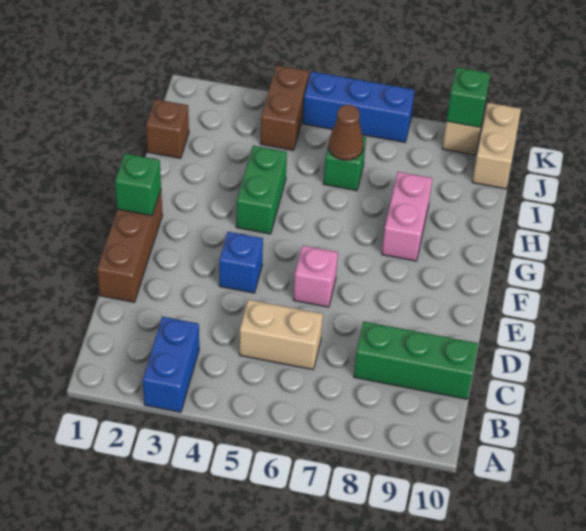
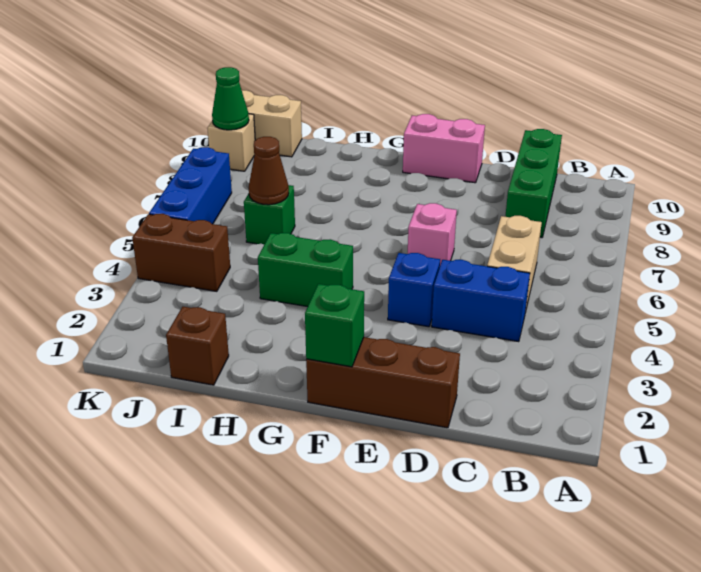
blue brick A3:B3 level 1 -> blue brick C4:D4 level 1
pink brick G8:H8 level 1 -> pink brick E10:F10 level 1
green brick K9 level 2 -> green cone K9 level 2

